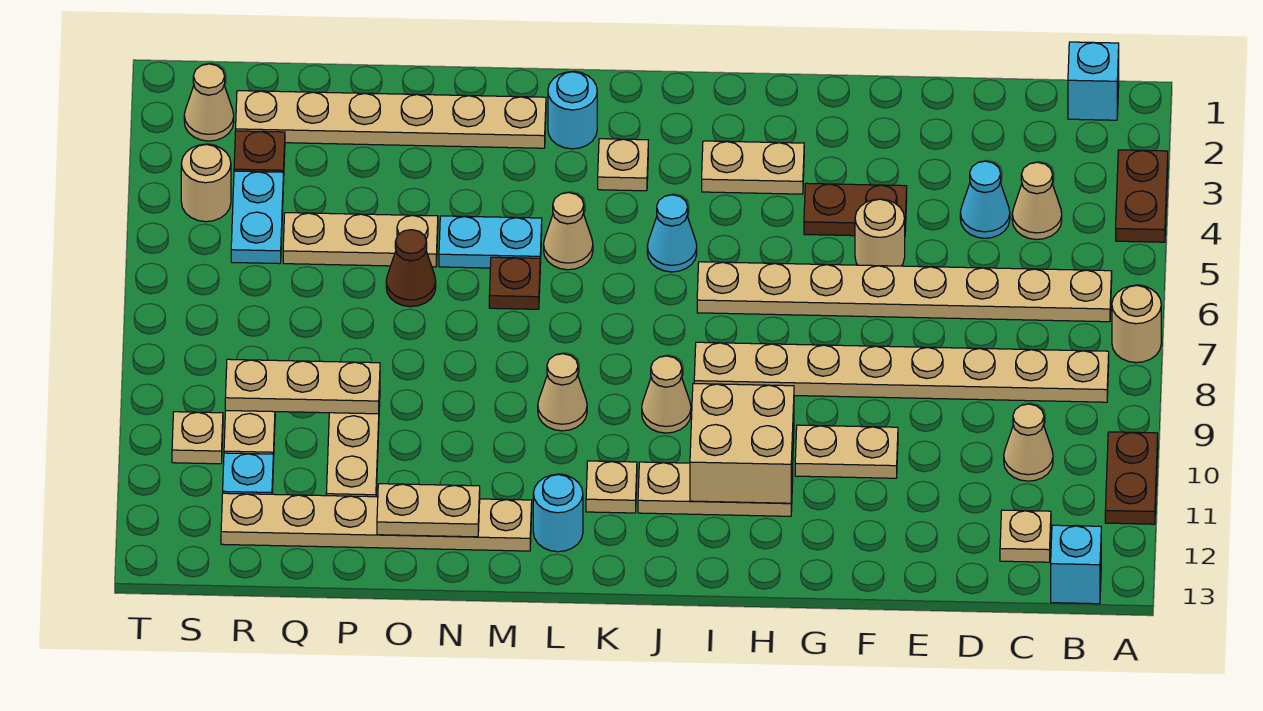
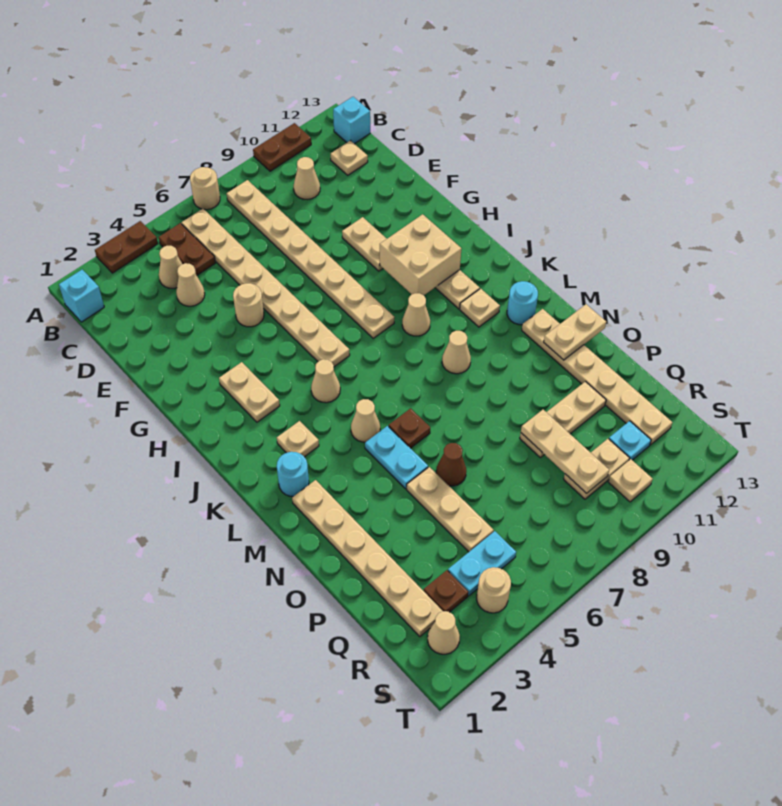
cyan cone D4 level 1 -> tan cone D4 level 1
brown plate F4:G4 level 1 -> brown plate B5:C5 level 1
cyan cone J5 level 1 -> tan cone J5 level 1
tan plate N12:O12 level 2 -> tan plate N12:N13 level 2

